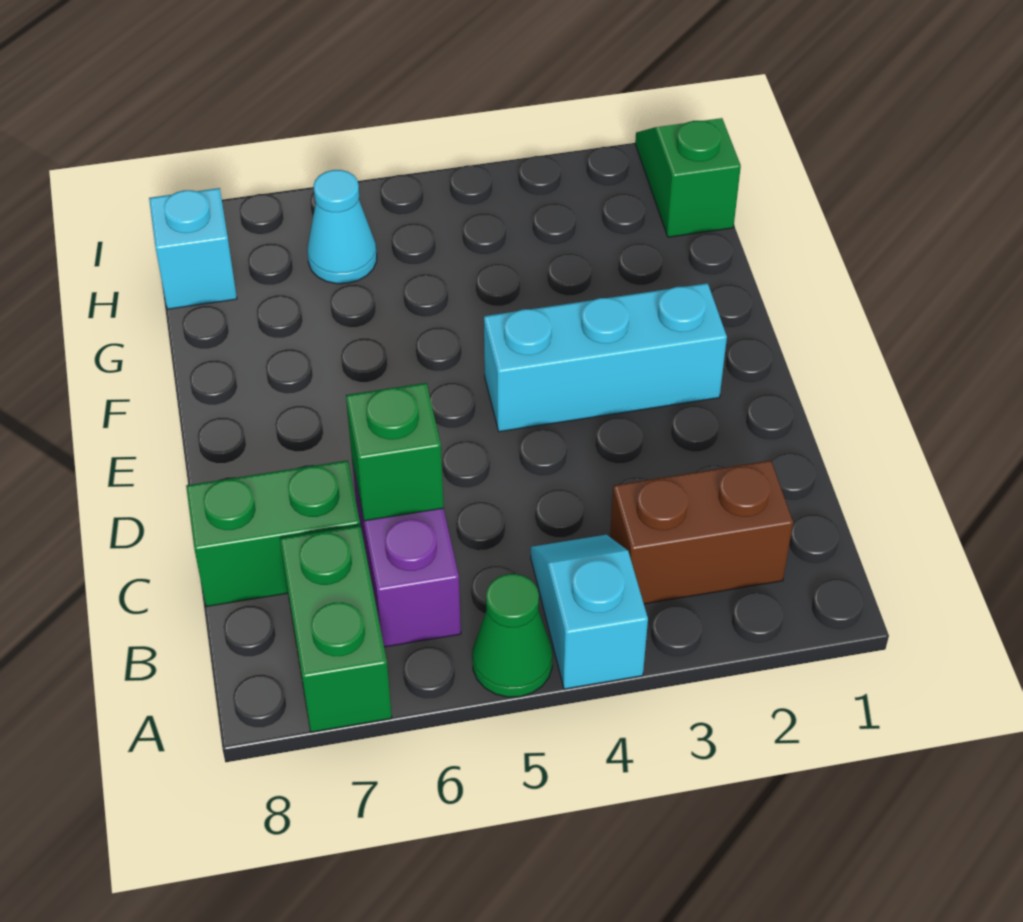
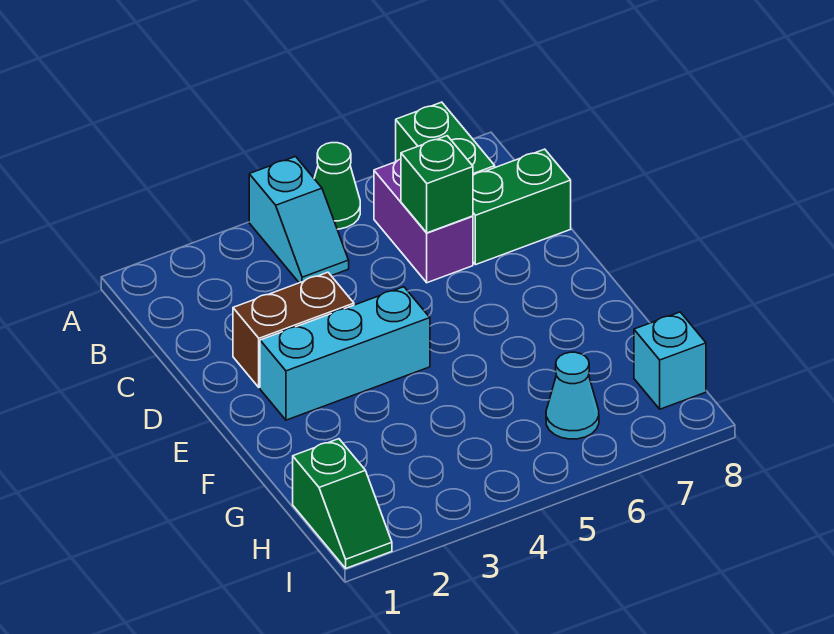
brown brick B2:B3 level 1 -> brown brick D2:D3 level 1

